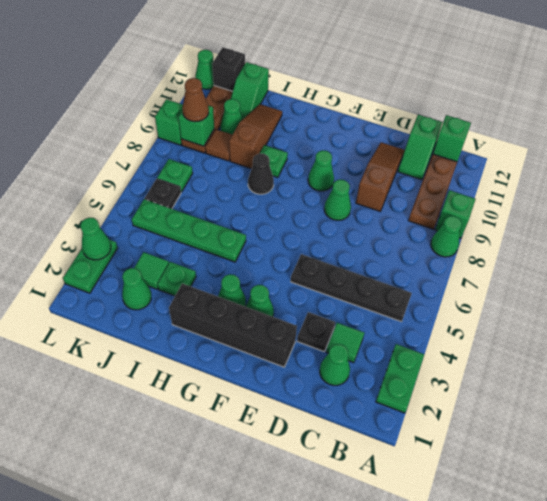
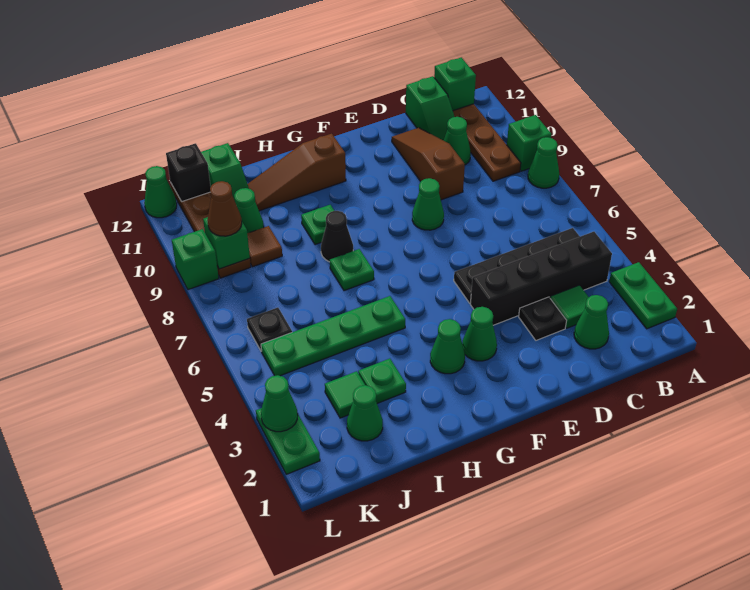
black brick E2:H2 level 1 -> black brick B4:E4 level 1
green cone F9 level 1 -> green cone C10 level 1
brown slope I9:I11 level 1 top 9 -> brown slope G11:I11 level 1 top G
green plate K7 level 1 -> green plate H7 level 1

